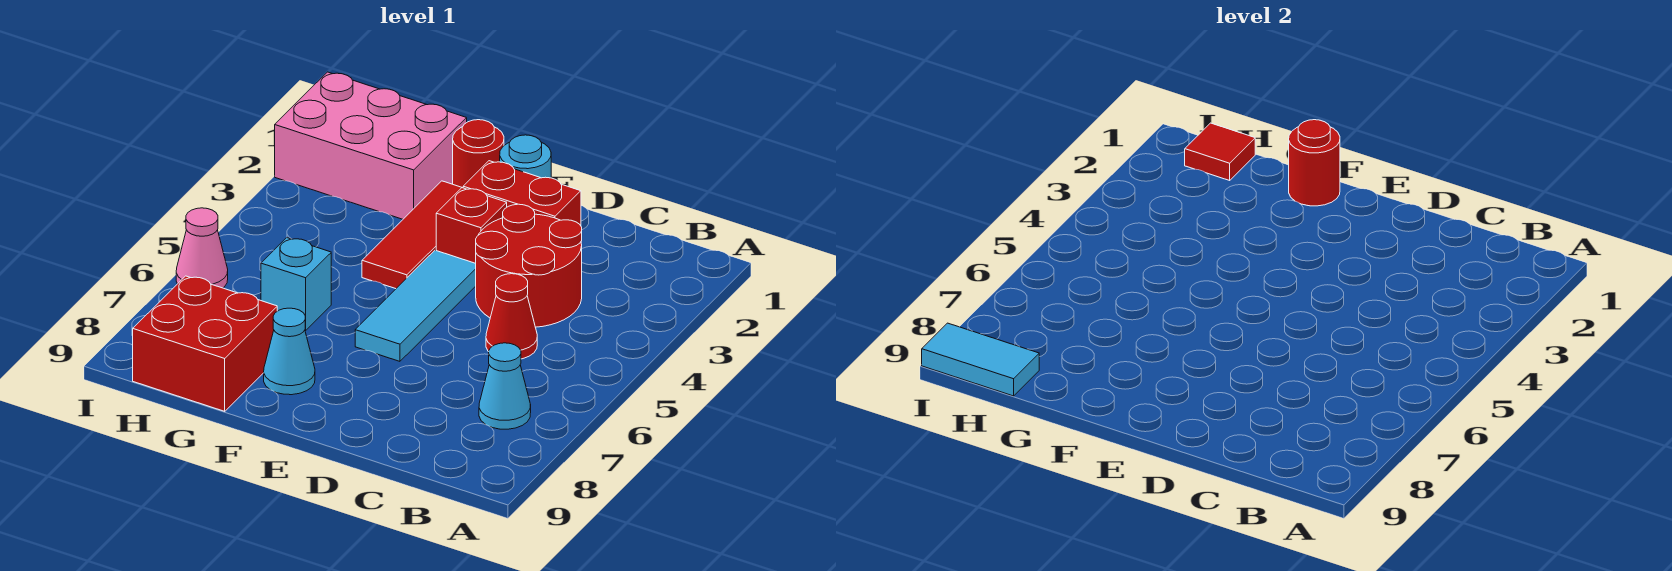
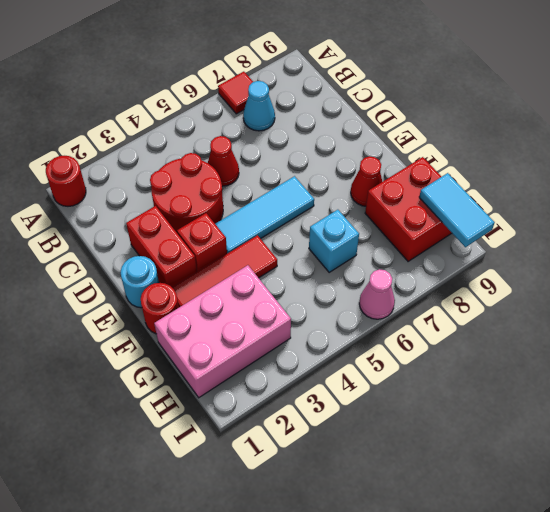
red round brick F1 level 2 -> red round brick A1 level 1
cyan cone F8 level 1 -> red cone F8 level 1
pink brick G1:I2 level 1 -> pink brick G1:H3 level 1
red tile H1 level 2 -> red tile A7 level 1

